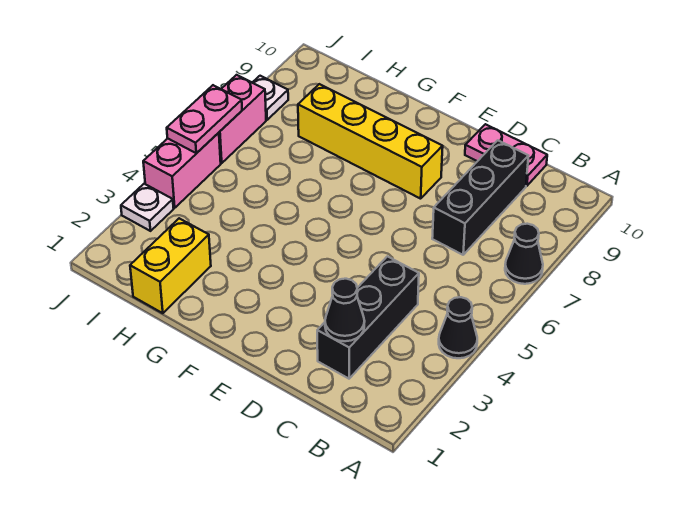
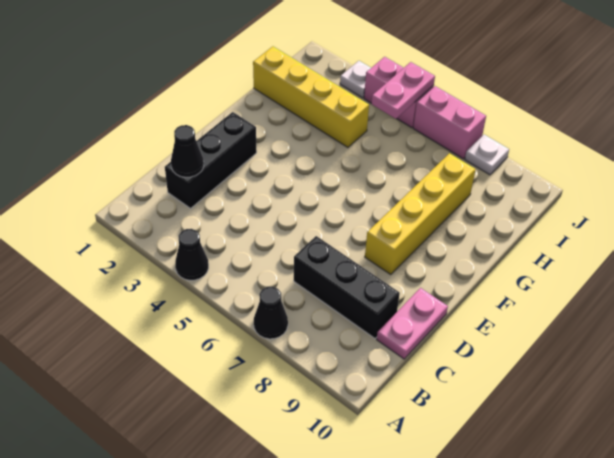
black brick C2:C4 level 1 -> black brick C2:E2 level 1
yellow brick H1:H2 level 1 -> yellow brick H1:H4 level 1
pink plate J5:J6 level 2 -> pink plate I5:J5 level 2

